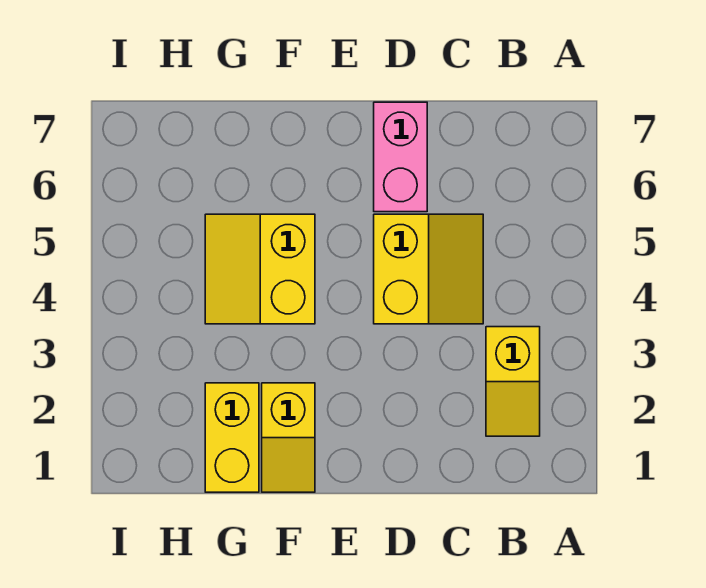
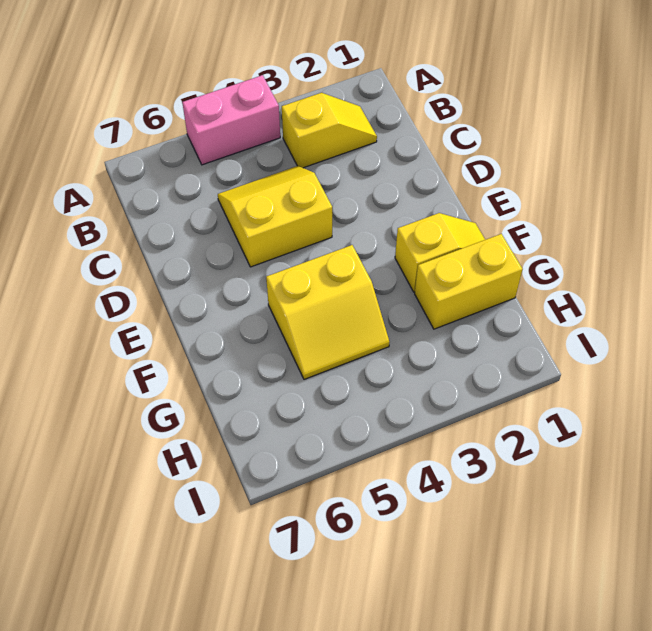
pink brick D6:D7 level 1 -> pink brick A4:A5 level 1

